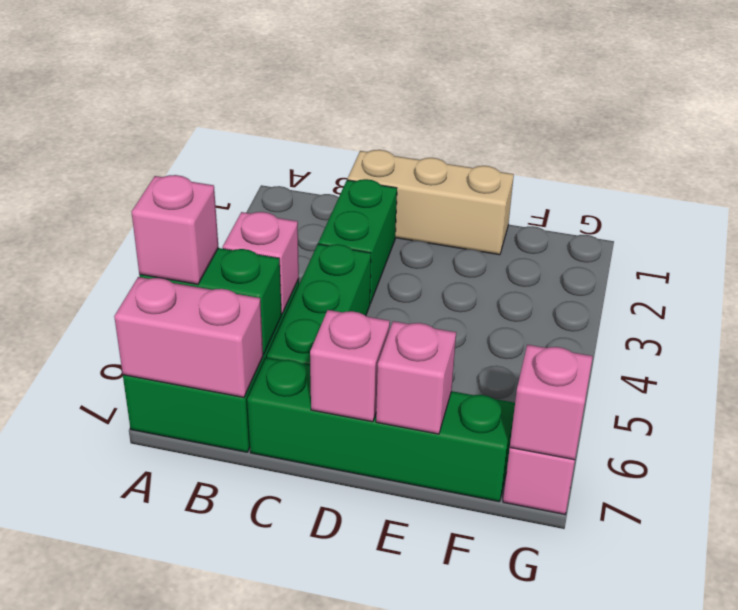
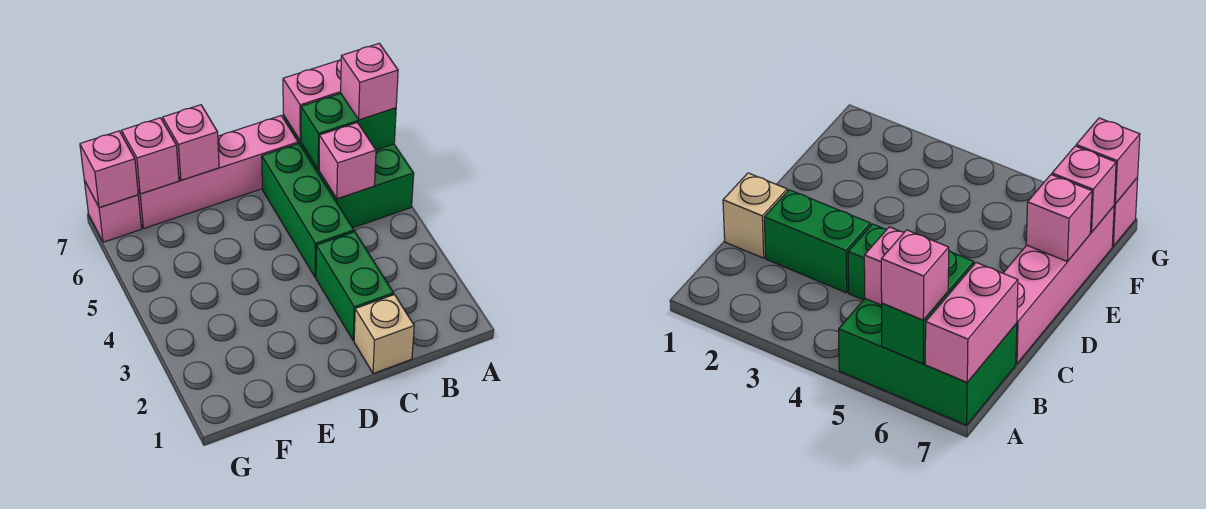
tan brick C1:E1 level 1 -> tan brick C1 level 1
green brick C7:F7 level 1 -> pink brick C7:F7 level 1
pink brick D7 level 2 -> pink brick F7 level 2

